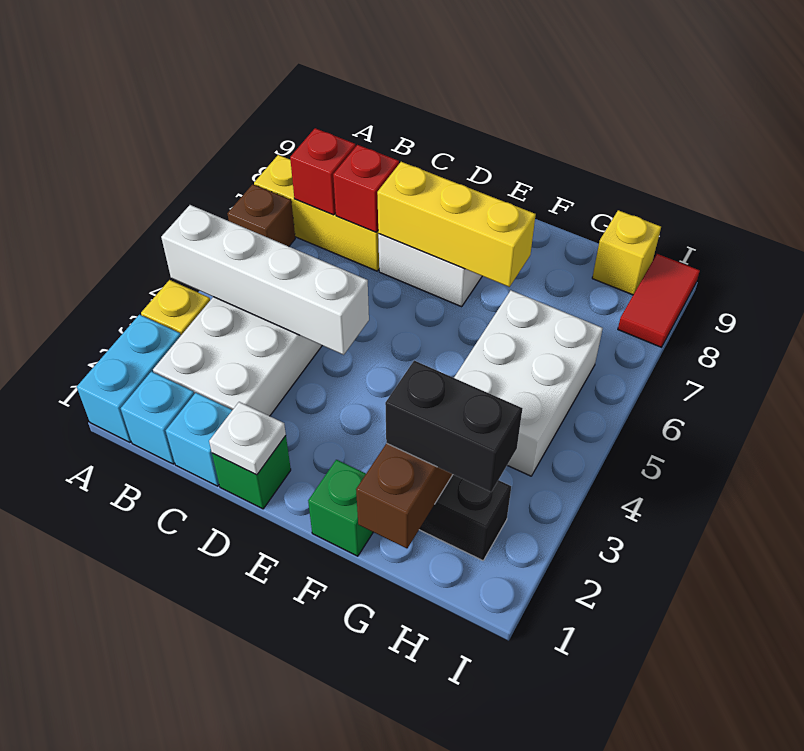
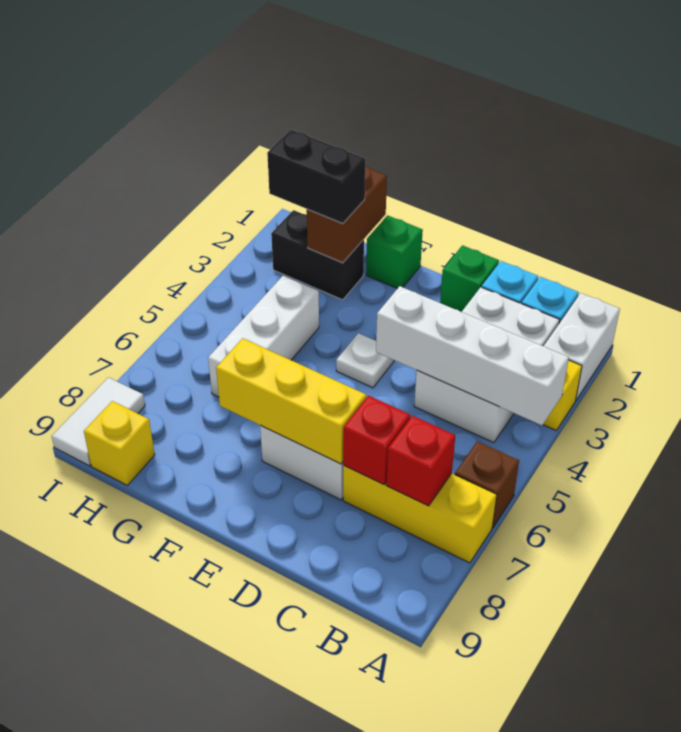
cyan brick A1:A2 level 1 -> white brick A1:A2 level 1
white plate D1 level 2 -> white plate E4 level 1
white brick G4:H6 level 1 -> white brick G4:G6 level 1
red tile I8:I9 level 1 -> white tile I8:I9 level 1

